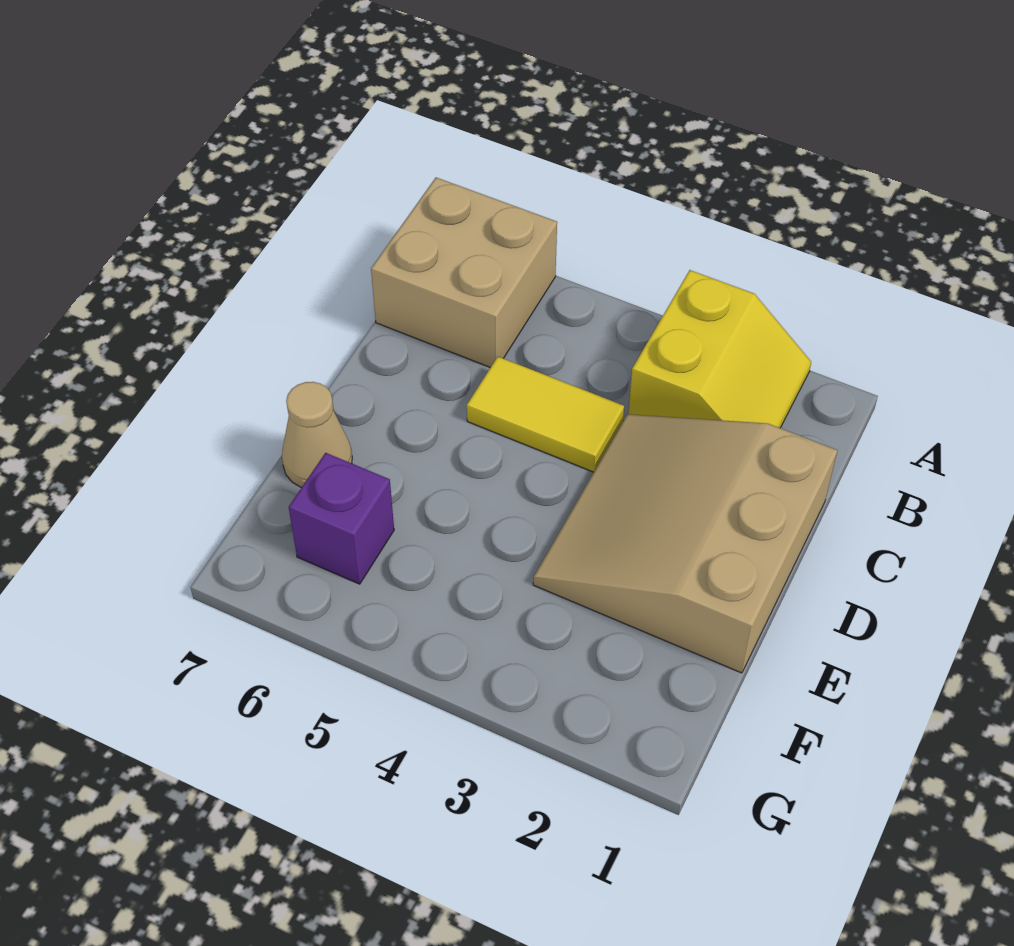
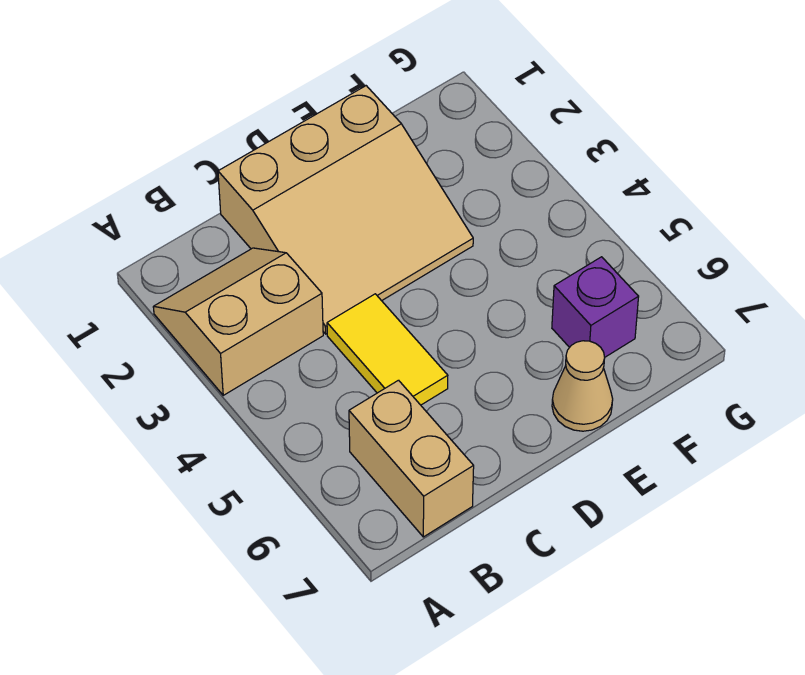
yellow slope A2:B3 level 1 top 3 -> tan slope A2:B3 level 1 top 3
tan brick A6:B7 level 1 -> tan brick B6:B7 level 1

